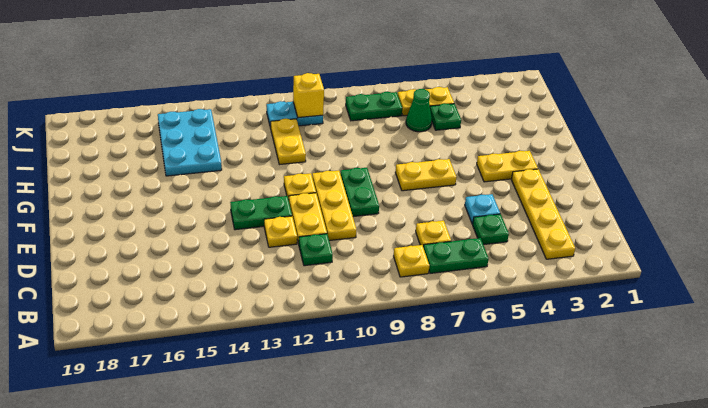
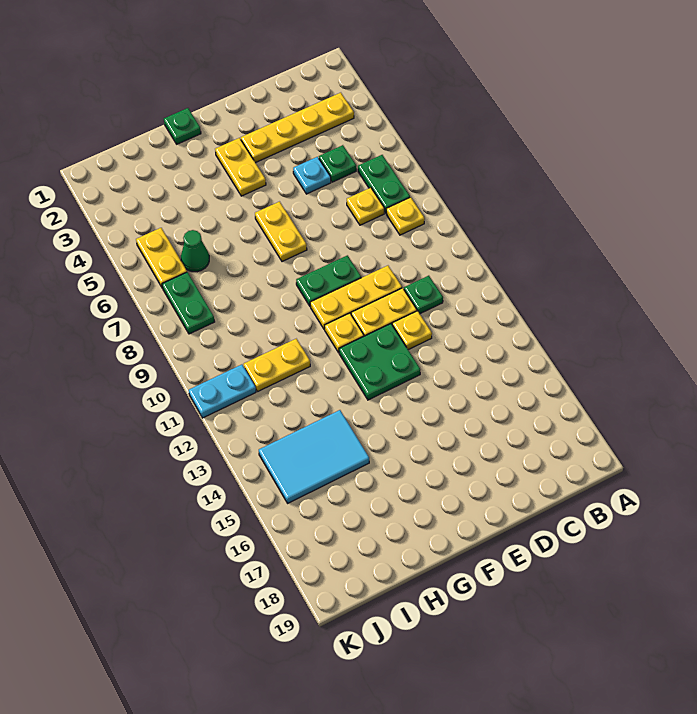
green plate E12:E13 level 1 -> green plate E12:F13 level 1
cyan plate H14:J15 level 1 -> cyan tile H14:J15 level 1
green plate I5 level 1 -> green plate G1 level 1
cyan plate J10:J11 level 1 -> cyan plate J11:K11 level 1
yellow brick J10 level 2 -> none

